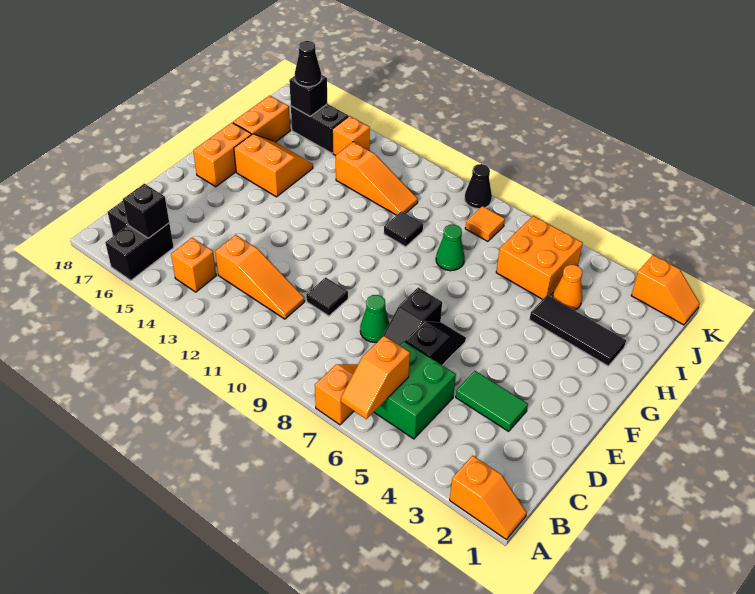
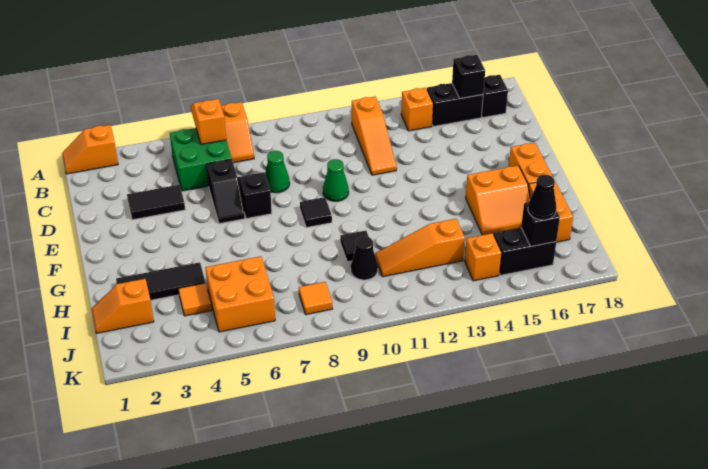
black brick A16:B16 level 1 -> black brick B15:B16 level 1
orange slope C11:C13 level 1 top 13 -> orange slope B12:D12 level 1 top B
green tile D3:D4 level 1 -> black tile D3:D4 level 1
black tile D10 level 1 -> black tile F9 level 1
green cone H8 level 1 -> green cone E10 level 1
orange cone I4 level 1 -> orange tile I4 level 1
orange slope K1:K2 level 1 top 2 -> orange slope I1:I2 level 1 top 2
black cone K9 level 1 -> black cone I10 level 1

